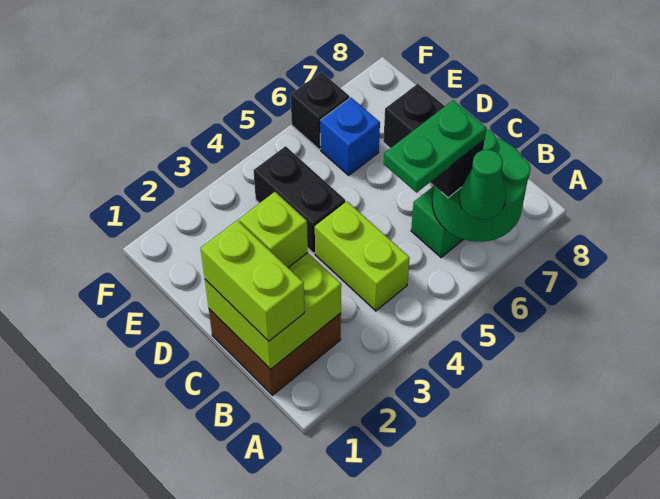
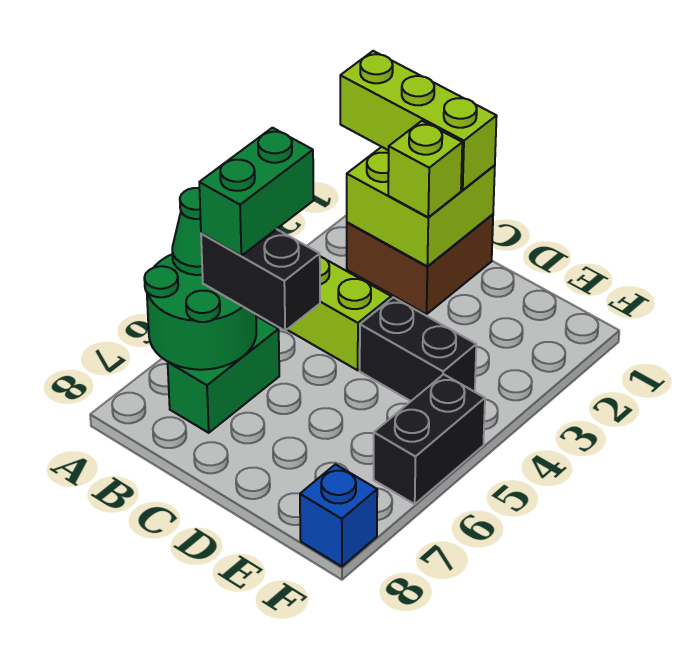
lime brick B1:C1 level 3 -> lime brick A1:C1 level 3
green plate B5:B6 level 4 -> green brick B5:B6 level 4
blue brick E6 level 1 -> blue brick F8 level 1
black brick F6 level 1 -> black brick F5:F6 level 1

